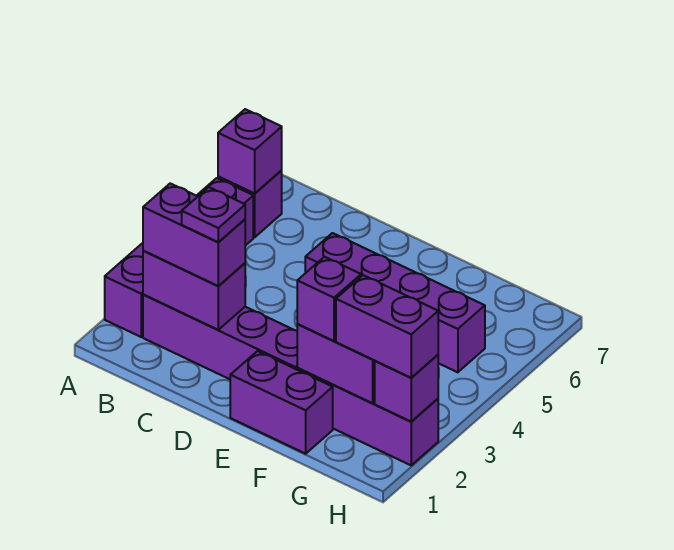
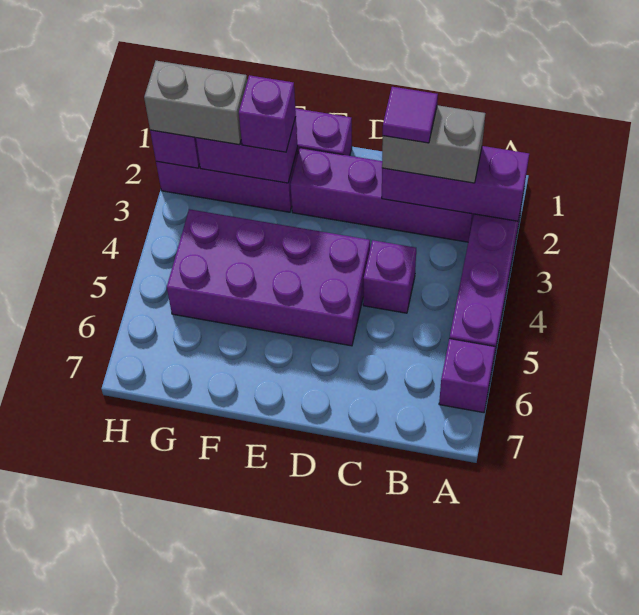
purple brick A6 level 2 -> purple brick C4 level 1
purple brick B2:C2 level 2 -> purple brick A2:C2 level 2
purple brick B2:C2 level 3 -> grey brick B2:C2 level 3
purple plate C2 level 4 -> purple tile C2 level 4
purple brick D5:G5 level 1 -> purple brick D4:G5 level 1
purple brick G2:H2 level 3 -> grey brick G2:H2 level 3

